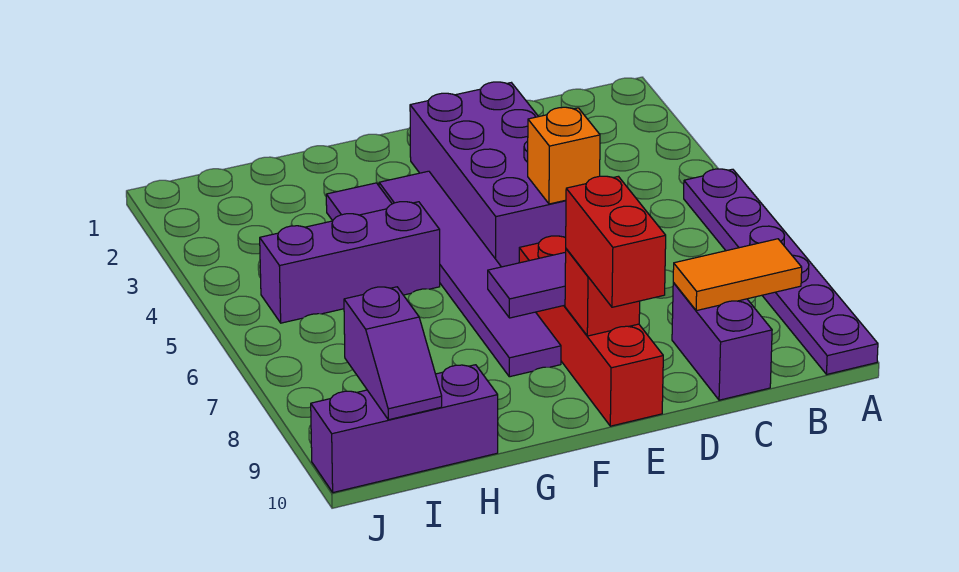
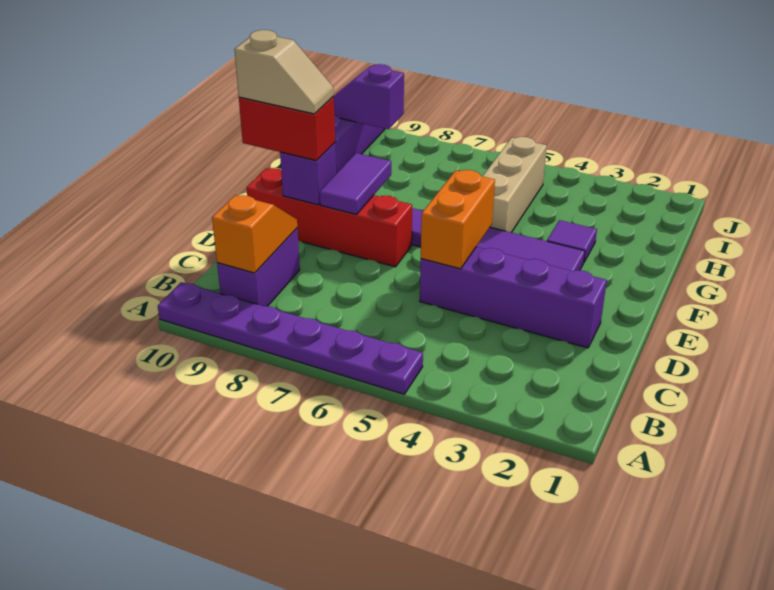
orange tile B9:C9 level 2 -> orange slope B9:C9 level 2 top B
purple brick C9:C10 level 1 -> purple brick B9:C9 level 1
purple brick D2:E5 level 1 -> purple brick D2:D5 level 1
orange brick D5 level 2 -> orange brick D5:E5 level 2
red brick E9 level 2 -> purple brick E9 level 2
none -> tan slope E9:E10 level 4 top 10
purple brick G5:I5 level 1 -> tan brick G5:I5 level 1

